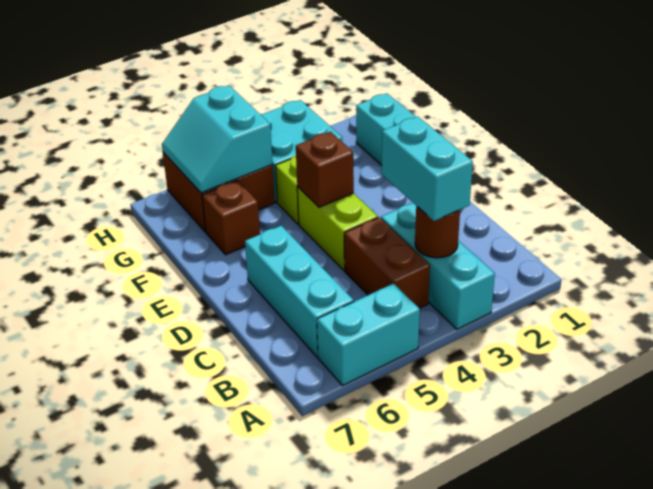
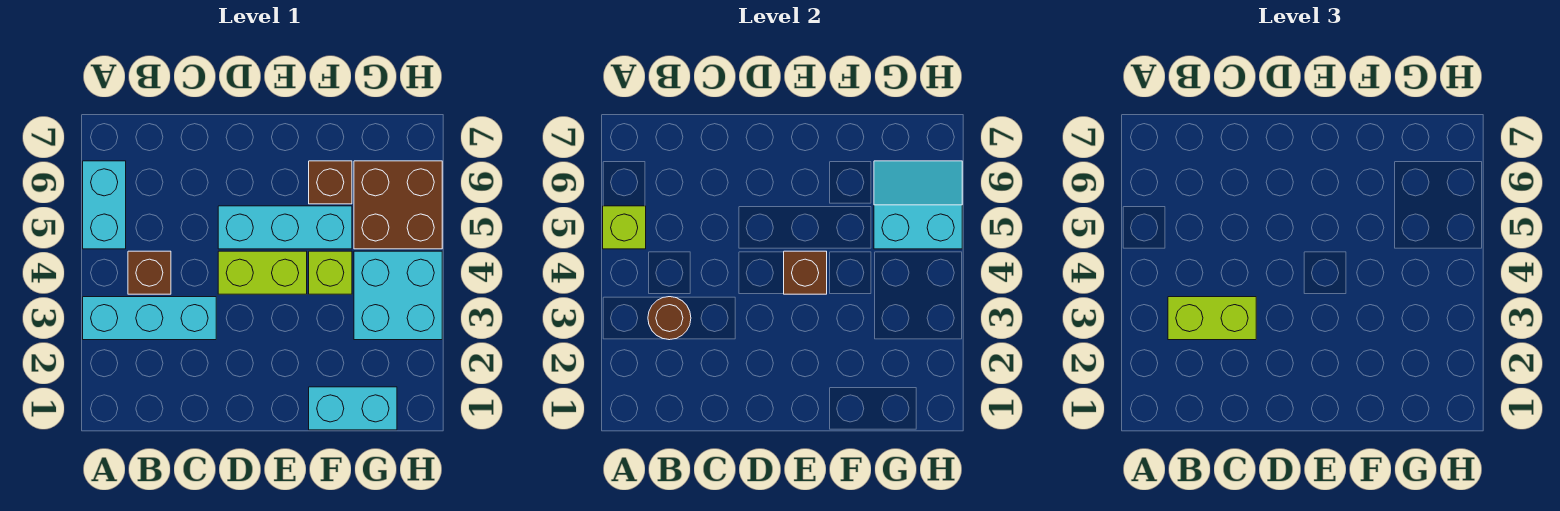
none -> lime brick A5 level 2
cyan brick B3:C3 level 3 -> lime brick B3:C3 level 3
brown brick B4:C4 level 1 -> brown brick B4 level 1
cyan brick B6:D6 level 1 -> cyan brick D5:F5 level 1

